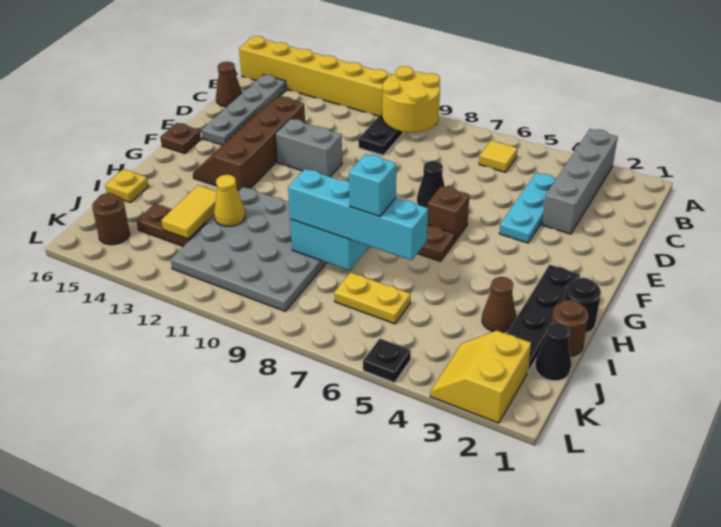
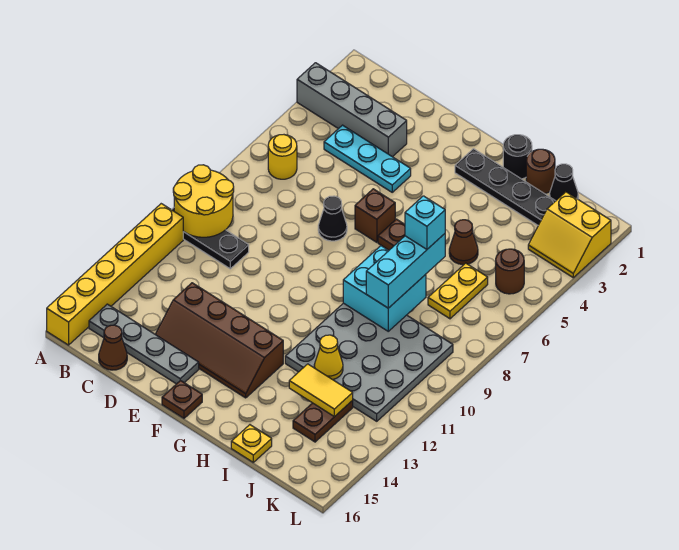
yellow tile B6 level 1 -> yellow round brick B6 level 1
grey brick E11:E12 level 1 -> none
brown cone I3 level 1 -> brown cone I5 level 1
cyan brick I6:I9 level 3 -> cyan brick I7:I9 level 3
brown round brick K15 level 1 -> brown round brick K5 level 1
black plate L5 level 1 -> none

